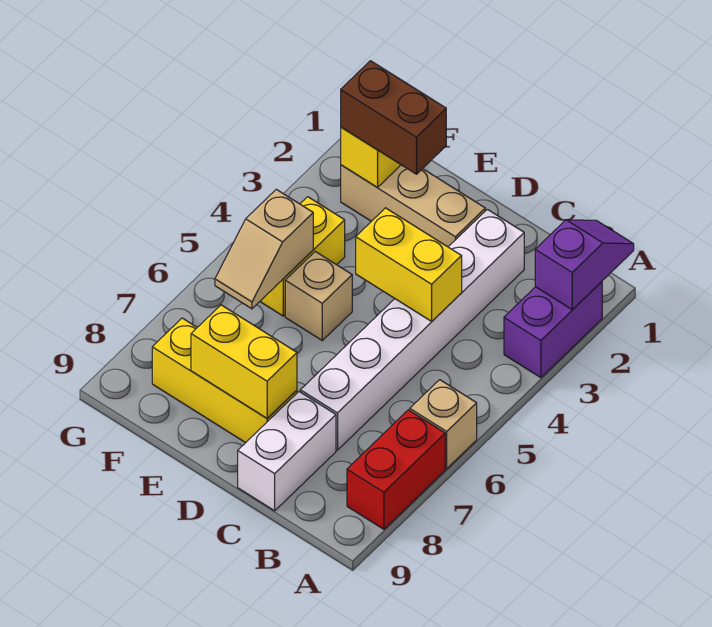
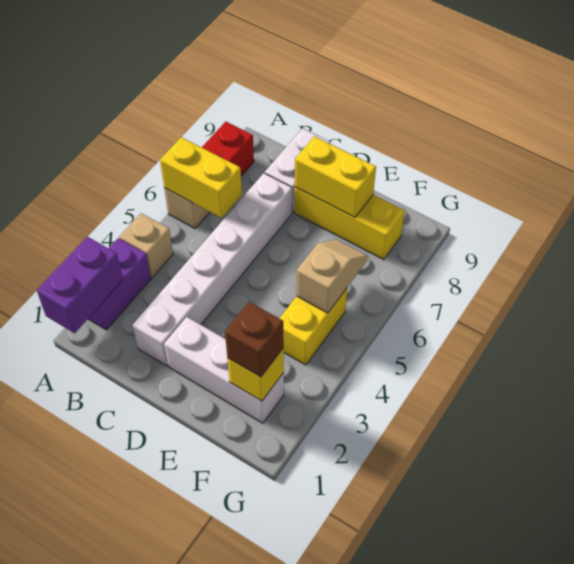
purple slope A1:A2 level 2 top 2 -> purple brick A1:A2 level 2
yellow brick C4:D4 level 2 -> yellow brick A6:B6 level 2
tan brick D2:F2 level 1 -> white brick D2:F2 level 1
brown brick E2:F2 level 3 -> brown brick F2 level 3
tan brick E5 level 1 -> tan brick A4 level 1

